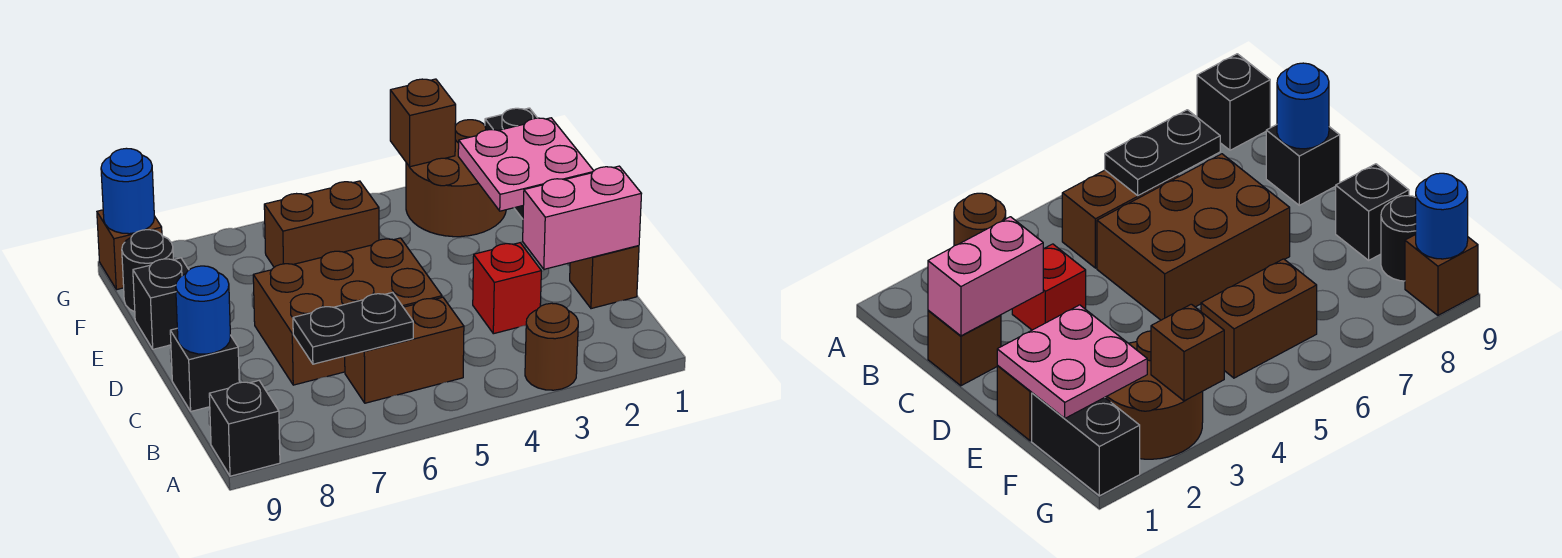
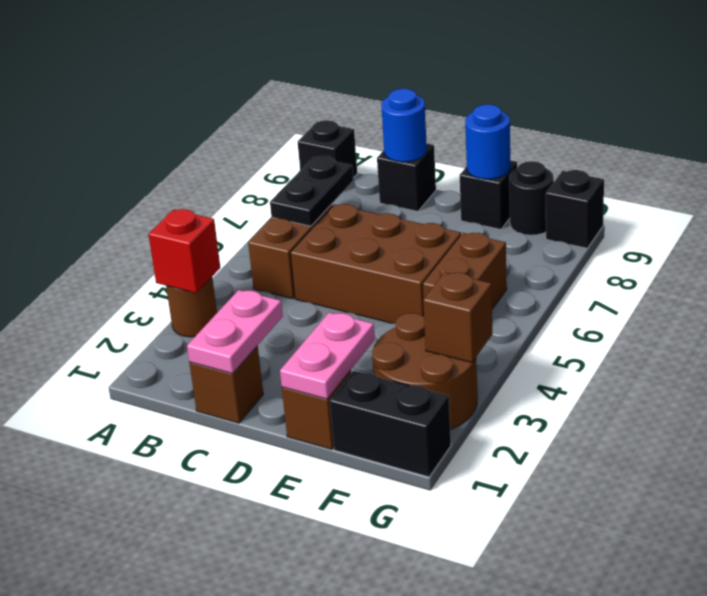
pink brick C1:C2 level 2 -> pink plate C1:C2 level 2
red brick C3 level 1 -> red brick A3 level 2
brown brick C5:D7 level 1 -> brown brick C5:E6 level 1
pink plate E1:F2 level 2 -> pink plate E1:E2 level 2
brown brick G9 level 1 -> black brick G9 level 1
blue round brick G9 level 2 -> blue round brick E9 level 2

